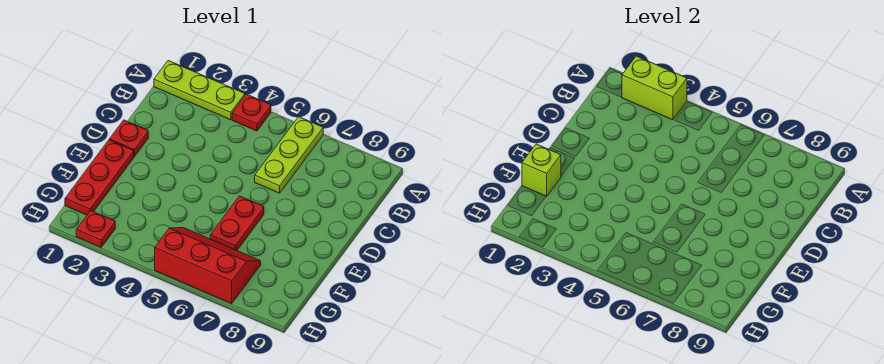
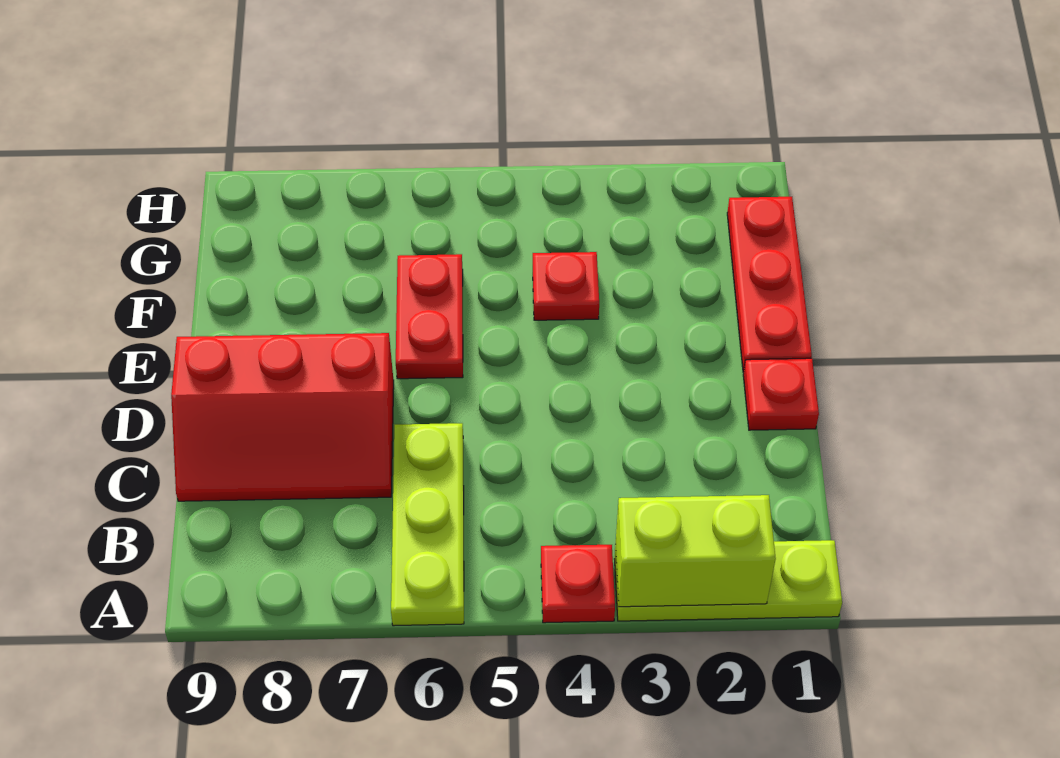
lime brick F1 level 2 -> none
red slope G5:H7 level 1 top H -> red slope C7:D9 level 1 top D
red plate H2 level 1 -> red plate F4 level 1

